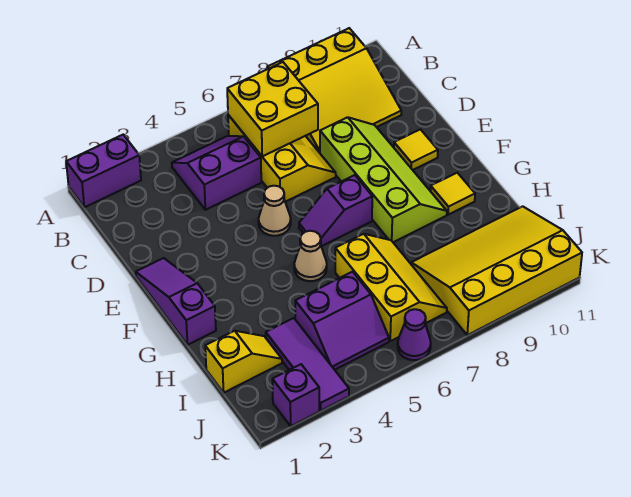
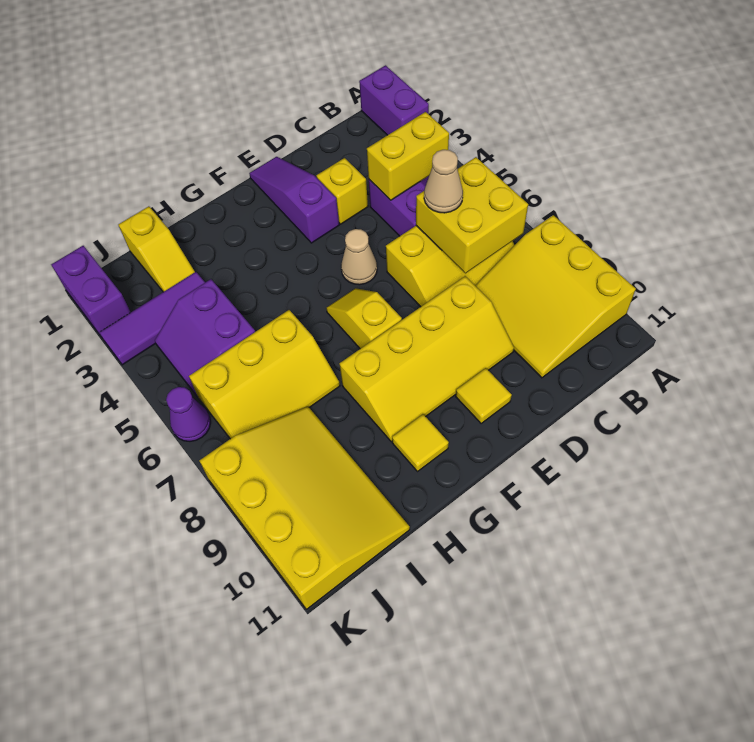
none -> yellow brick B4:C4 level 2
none -> yellow brick D3 level 1
lime slope D8:G9 level 1 top 8 -> yellow slope D8:G9 level 1 top 8
purple slope E1:G1 level 1 top G -> purple slope E1:E3 level 1 top 3
purple slope F6:F7 level 1 top 7 -> yellow slope F6:F7 level 1 top 7
tan cone G5 level 1 -> tan cone C6 level 3
purple brick K2 level 1 -> purple brick K1:K2 level 1

